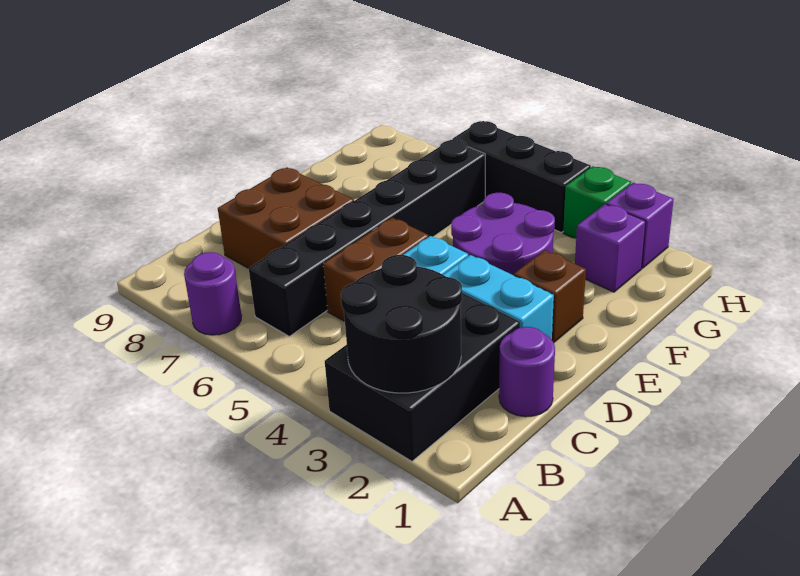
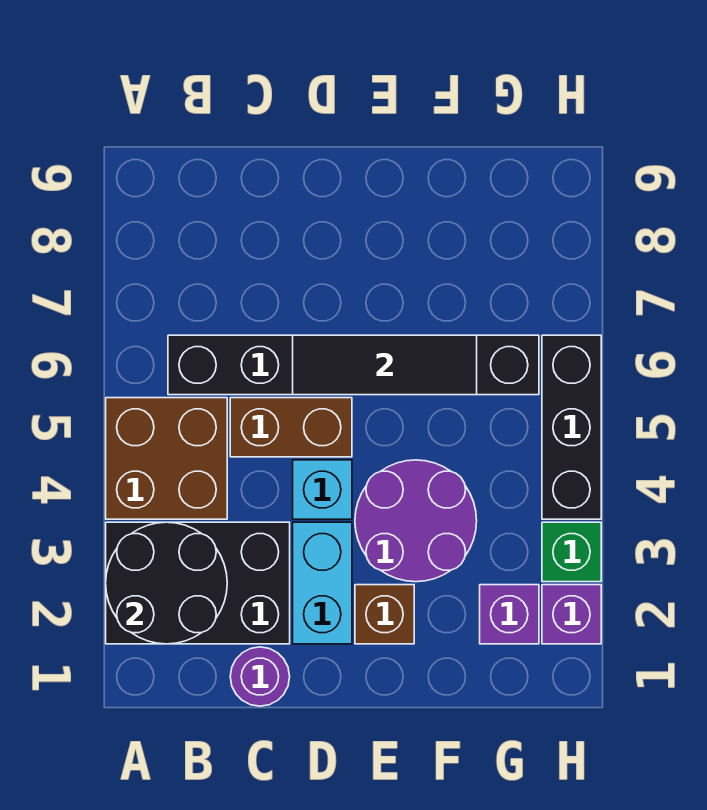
purple round brick A7 level 1 -> none
brown brick C7:D8 level 1 -> brown brick A4:B5 level 1
none -> black tile D6:F6 level 2

